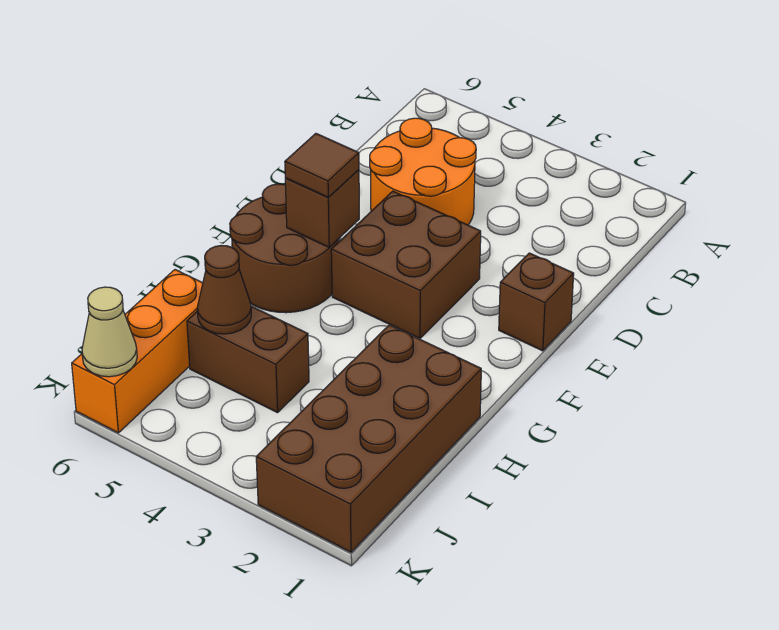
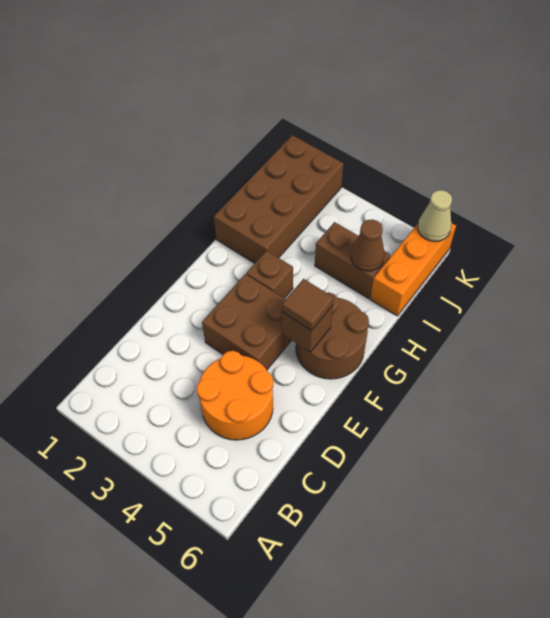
brown brick E1 level 1 -> brown brick G3 level 1

